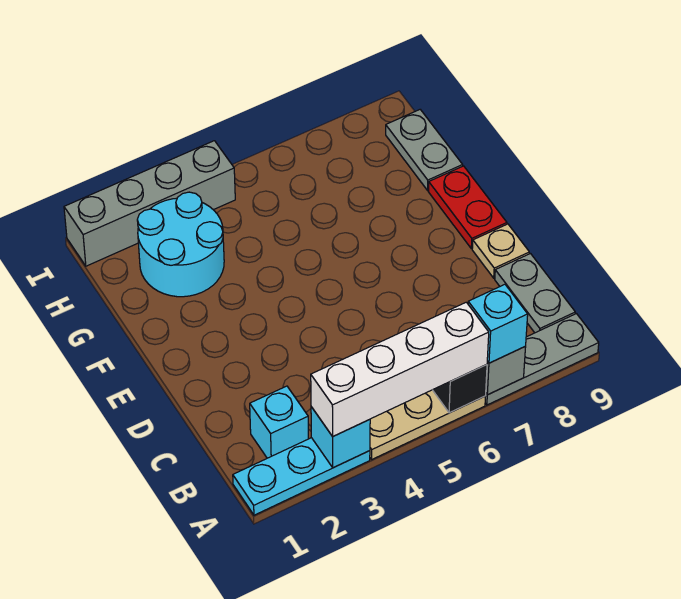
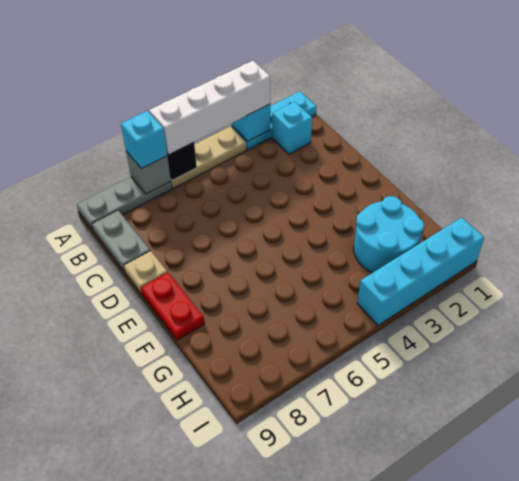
grey plate G9:H9 level 1 -> none
grey brick I1:I4 level 1 -> cyan brick I1:I4 level 1

